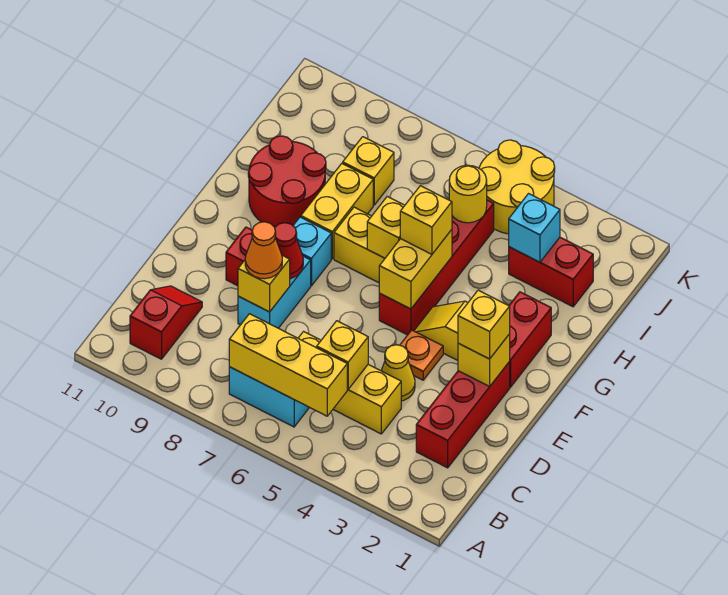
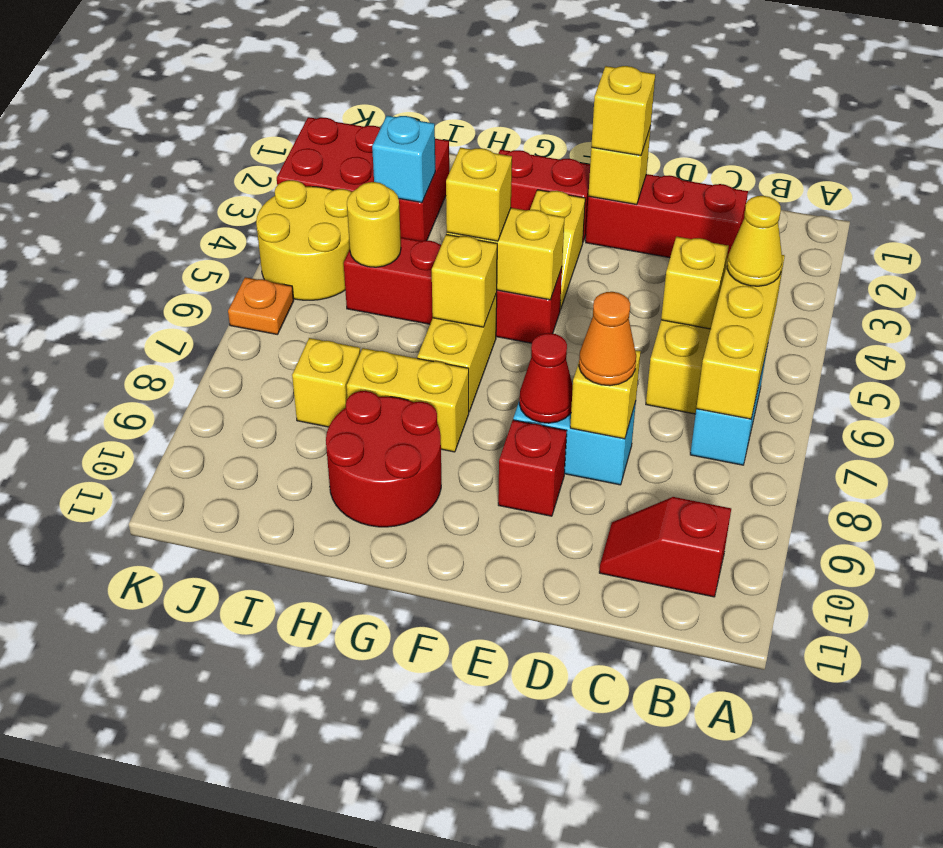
yellow cone D4 level 1 -> yellow cone B5 level 3
orange plate E4 level 1 -> orange plate K6 level 1
cyan brick F8 level 1 -> none
red brick I2:I3 level 1 -> red brick I2:K3 level 1

